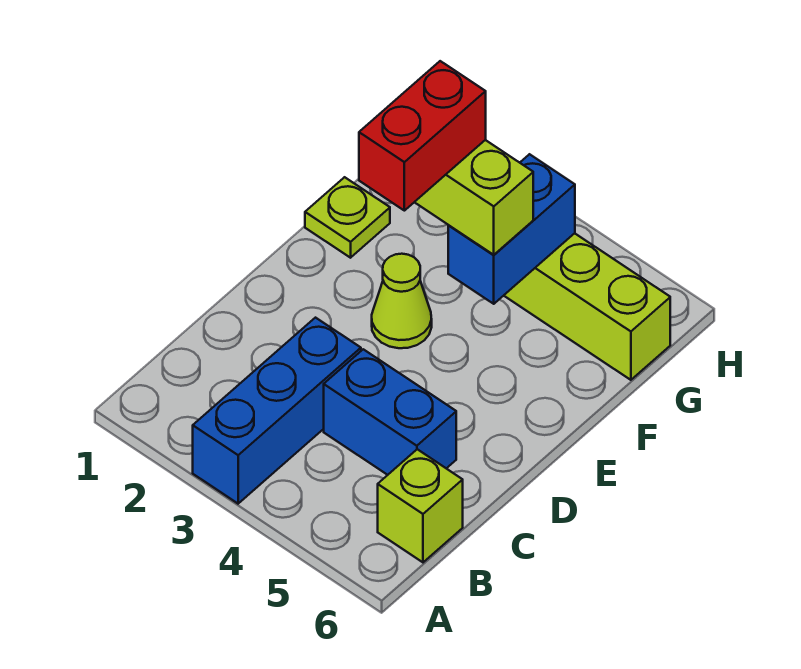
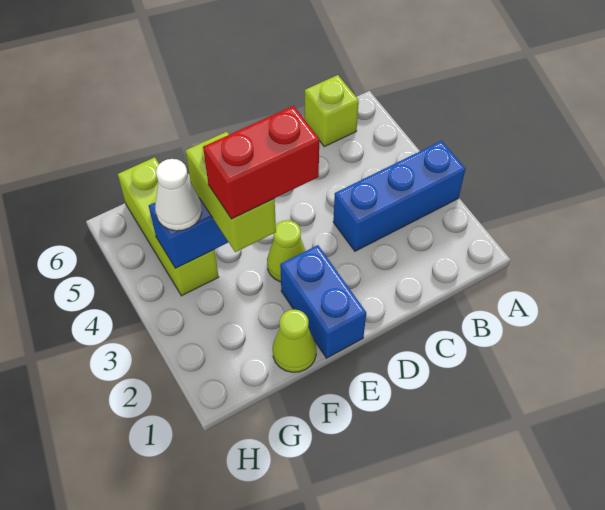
blue brick C4:C5 level 1 -> blue brick E1:E2 level 1
lime plate F1 level 1 -> lime cone F1 level 1
none -> white cone G4 level 3

